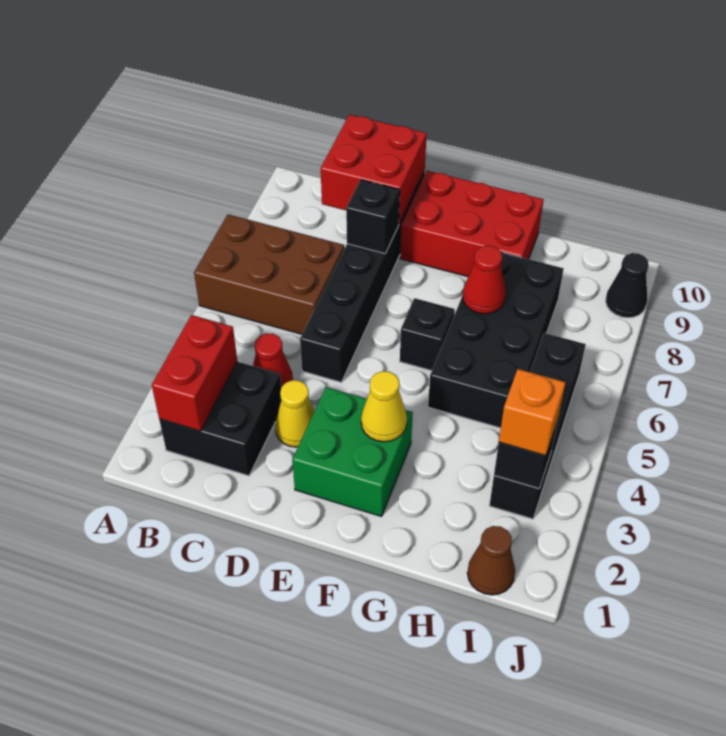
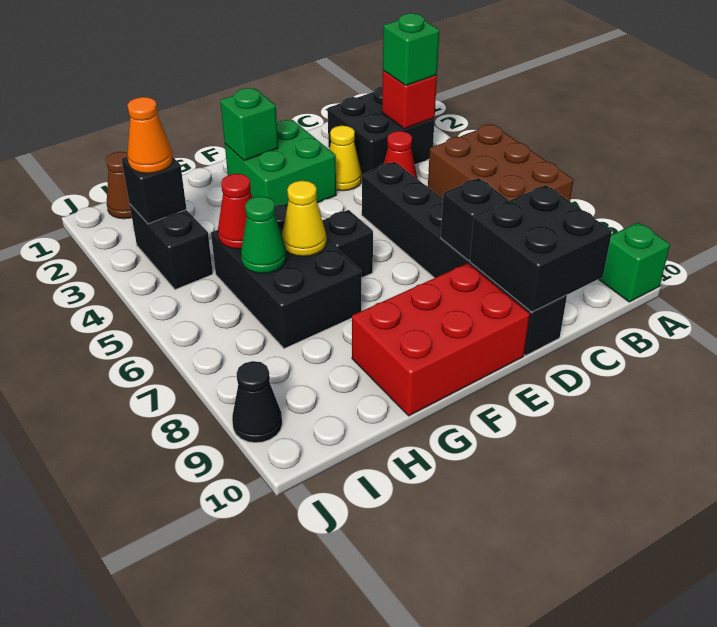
brown brick A6:C7 level 1 -> brown brick A5:B7 level 1
none -> green brick A10 level 1
red brick B2:B3 level 2 -> red brick B3 level 2
none -> green brick B3 level 3
red brick C9:D10 level 2 -> black brick C9:D10 level 2
none -> green brick F2 level 2
yellow cone F3 level 2 -> yellow cone G6 level 2
black brick G5:H8 level 1 -> black brick G5:H7 level 1
red cone G7 level 2 -> red cone H5 level 2
none -> green cone H6 level 2
black brick I3:I6 level 1 -> black brick I3:I4 level 1
orange brick I3 level 3 -> orange cone I3 level 3

